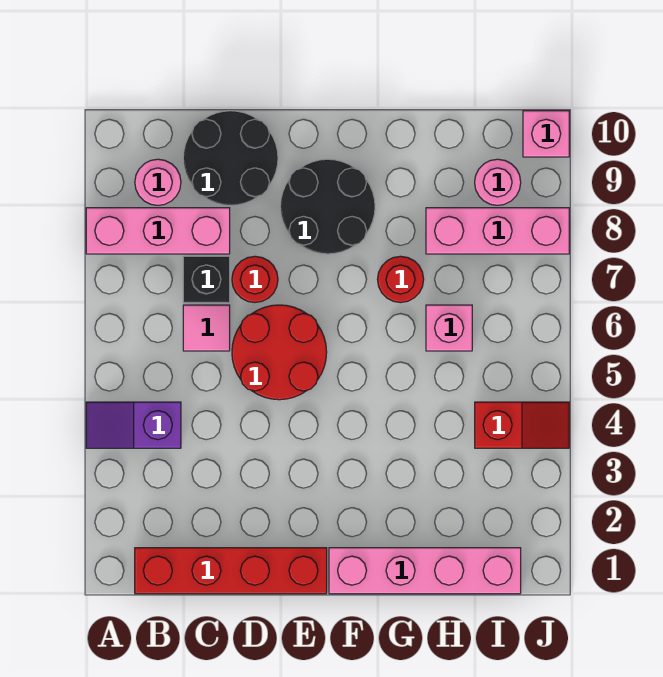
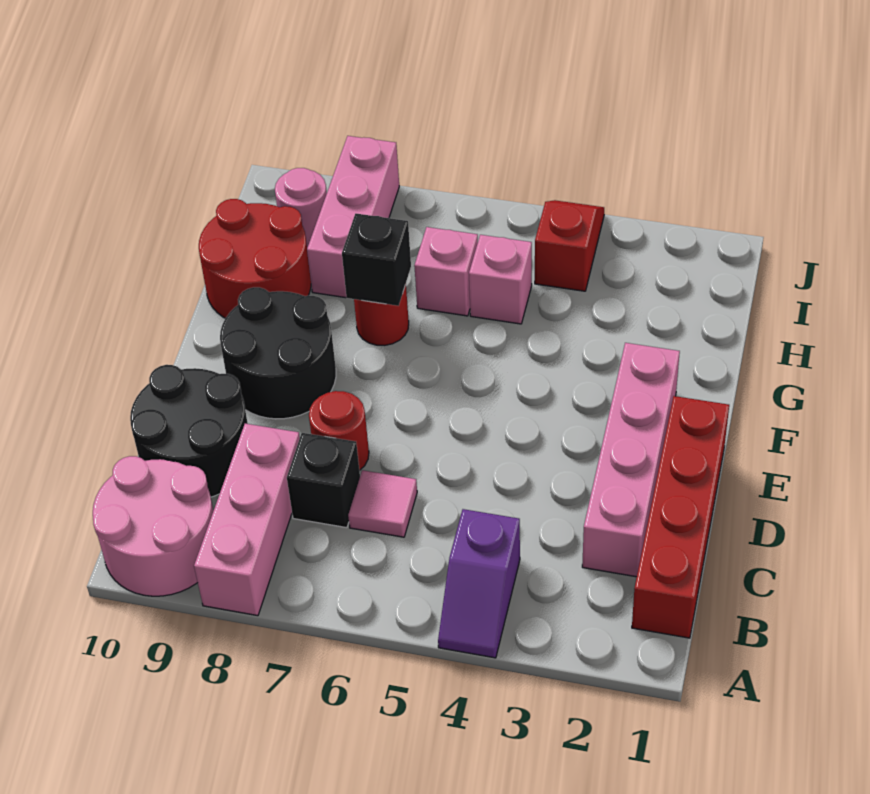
pink round brick B9 level 1 -> pink round brick A9:B10 level 1
red round brick D5:E6 level 1 -> red round brick G9:H10 level 1
pink brick F1:I1 level 1 -> pink brick C2:F2 level 1
none -> black brick G7 level 2
pink brick J10 level 1 -> pink brick H5 level 1

